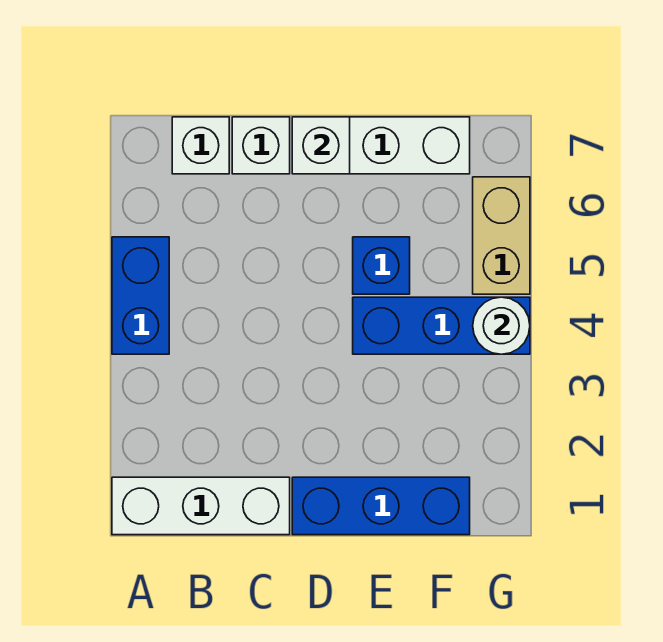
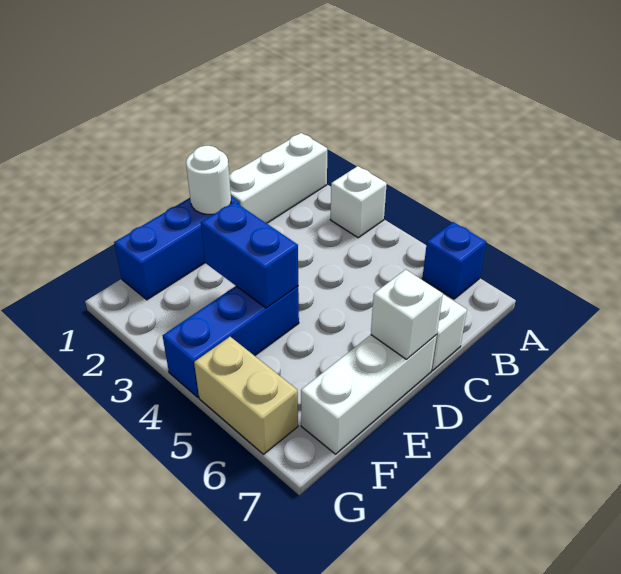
blue brick A4:A5 level 1 -> blue brick E3:E4 level 2
white brick B7 level 1 -> white brick A3 level 1
blue brick E5 level 1 -> blue brick A6 level 1
white round brick G4 level 2 -> white round brick D1 level 2

